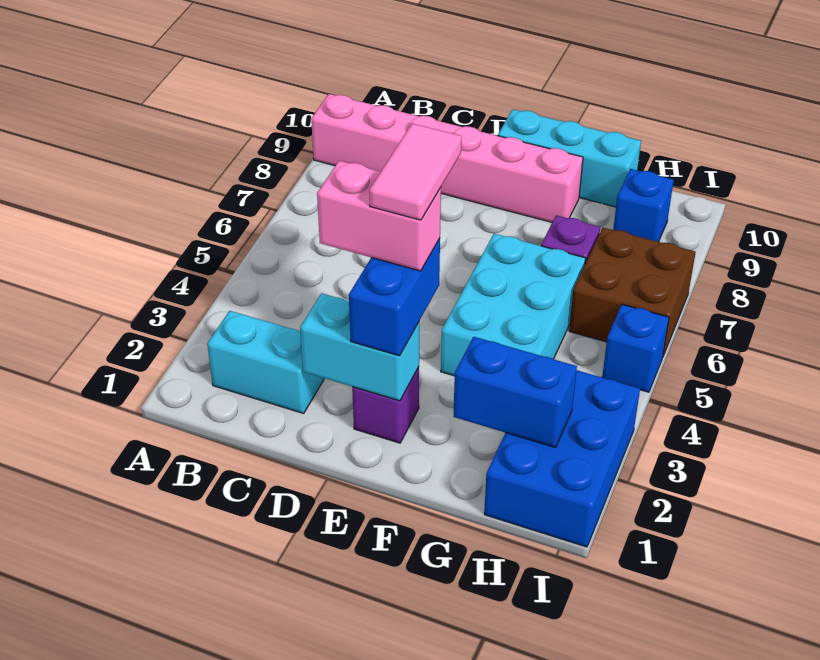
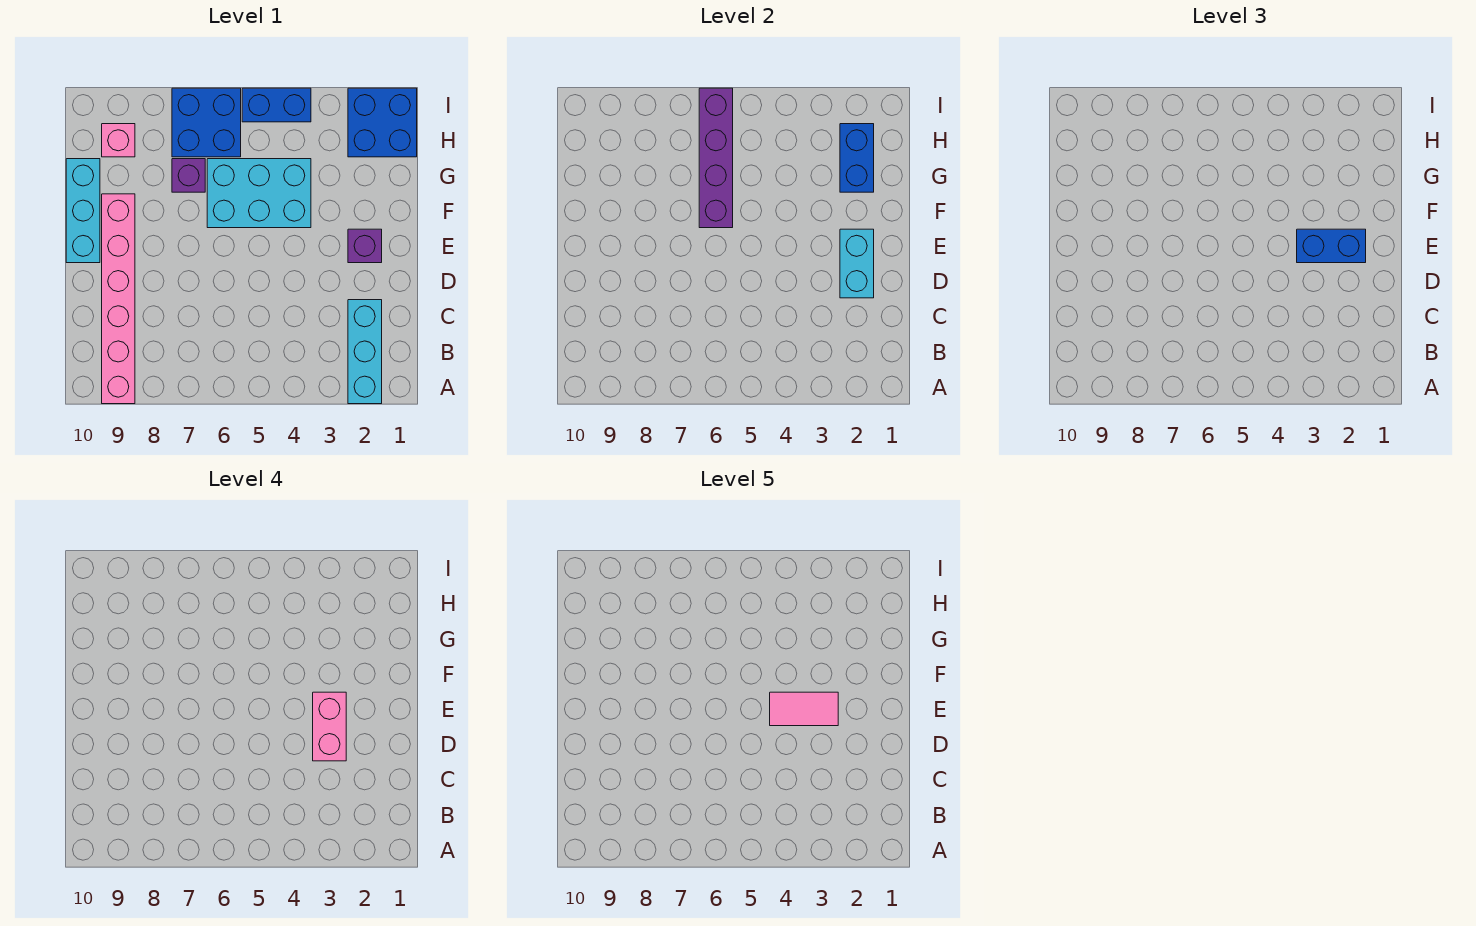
cyan brick B2:C2 level 1 -> cyan brick A2:C2 level 1
none -> purple brick F6:I6 level 2
blue brick H1:I3 level 1 -> blue brick H1:I2 level 1
brown brick H6:I7 level 1 -> blue brick H6:I7 level 1
blue brick H9 level 1 -> pink brick H9 level 1
blue brick I5 level 1 -> blue brick I4:I5 level 1

